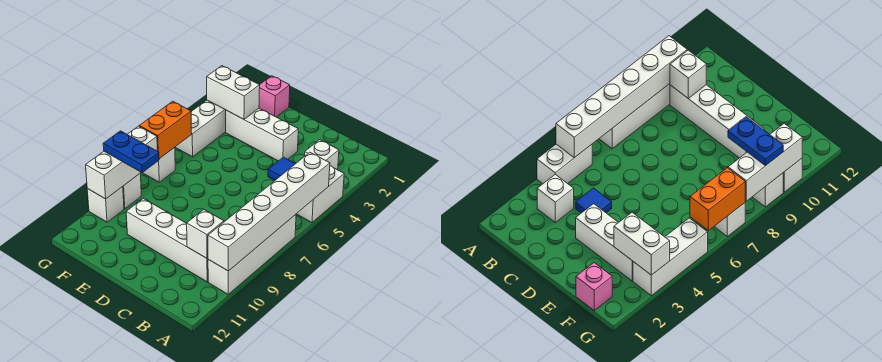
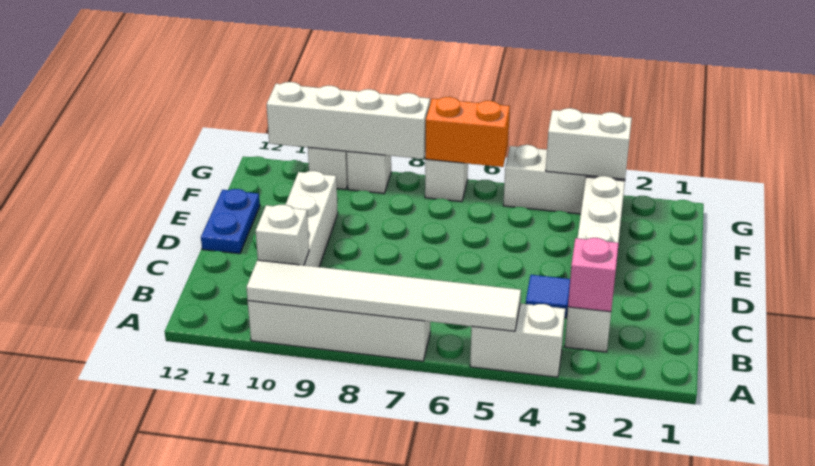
white brick A5:A10 level 2 -> white tile A5:A10 level 2
pink brick F1 level 1 -> pink brick B3 level 2
white brick F3:G3 level 2 -> white brick G3:G4 level 2
blue plate F9:G9 level 3 -> blue plate D12:E12 level 1
white brick G8:G10 level 2 -> white brick G8:G11 level 2

